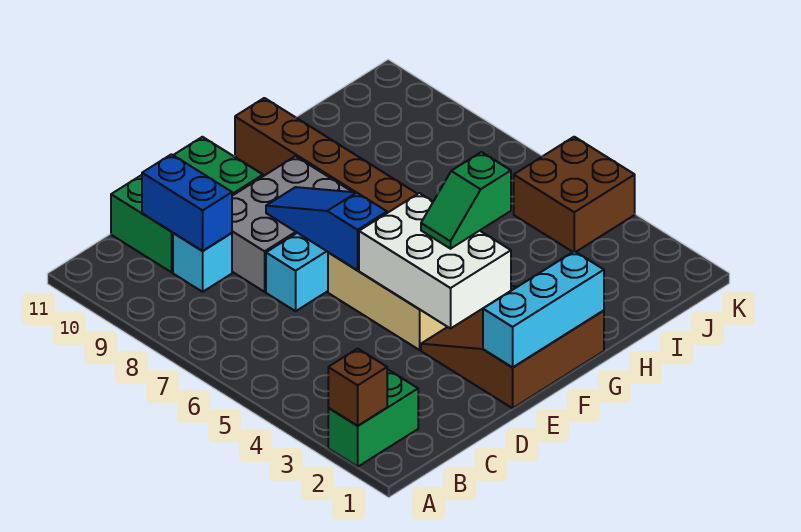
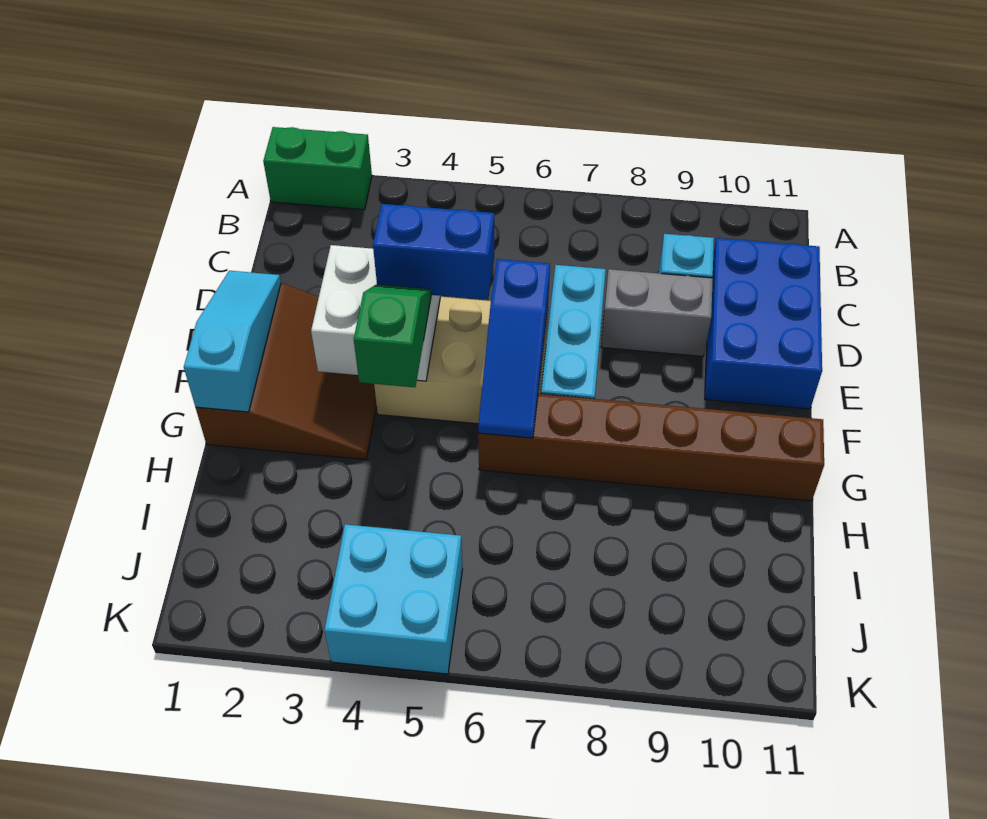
green brick A2:B2 level 1 -> green brick A1:A2 level 1
brown brick A2 level 2 -> none
blue brick C9:C10 level 2 -> blue brick E4:E5 level 3
green brick C10:E11 level 1 -> blue brick C10:E11 level 1
grey brick D8:F9 level 1 -> grey brick D8:D9 level 1
cyan brick E1:G1 level 2 -> cyan slope E1:G1 level 2 top G
white brick E3:F5 level 2 -> white brick E3:F4 level 2
blue slope E6:E8 level 2 top 6 -> blue slope E6:G6 level 2 top E
brown brick J4:K5 level 1 -> cyan brick J4:K5 level 1

